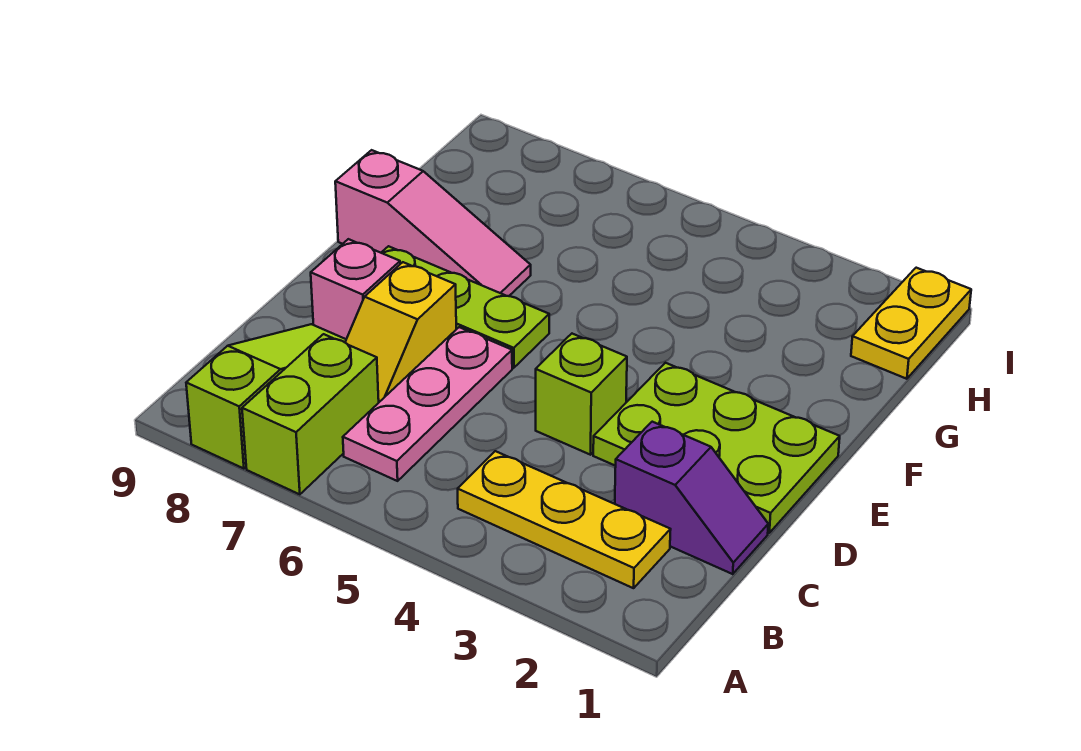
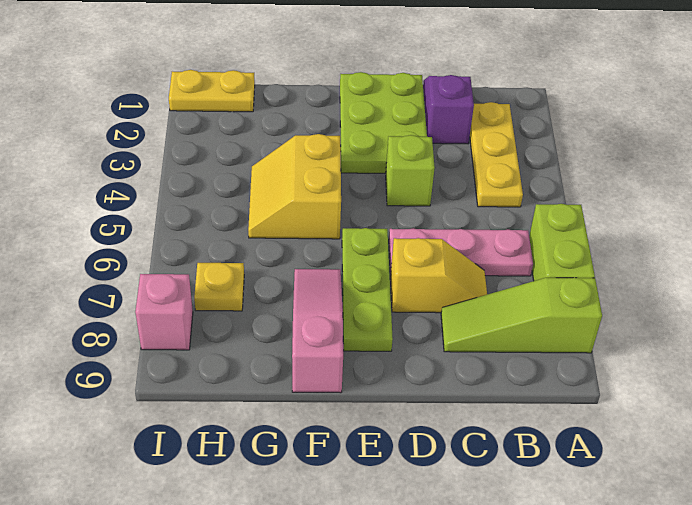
lime brick A7:B7 level 1 -> lime brick A6:A7 level 1
pink brick D8 level 1 -> pink brick I8 level 1
none -> yellow slope F4:G5 level 1 top F
none -> yellow plate H7 level 1

